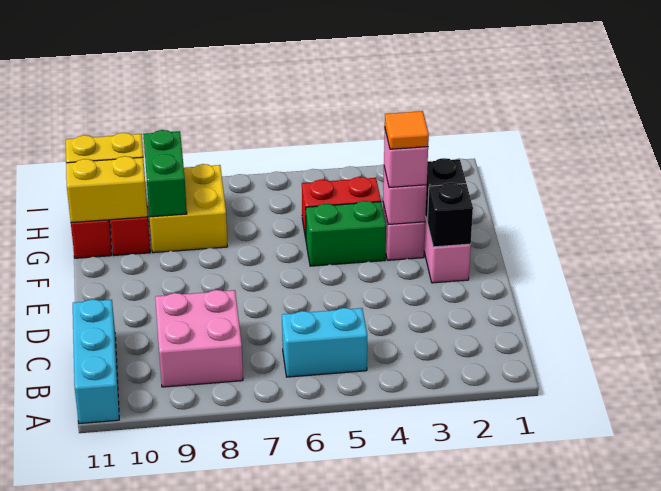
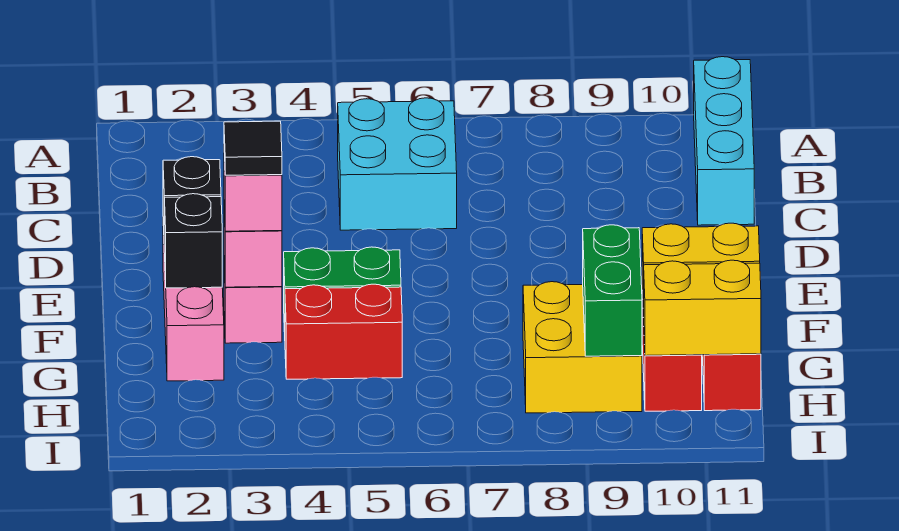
cyan brick B5:B6 level 1 -> cyan brick B5:C6 level 1
pink brick B8:C9 level 1 -> none
orange tile F3 level 4 -> black tile F3 level 4

